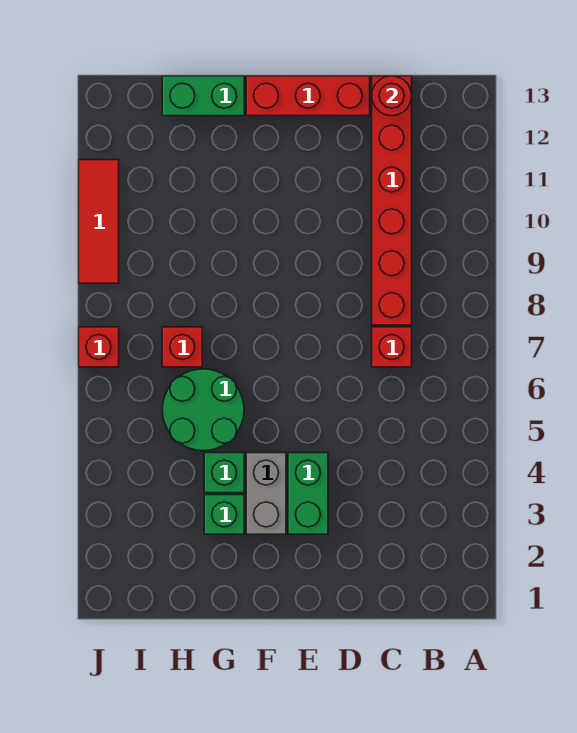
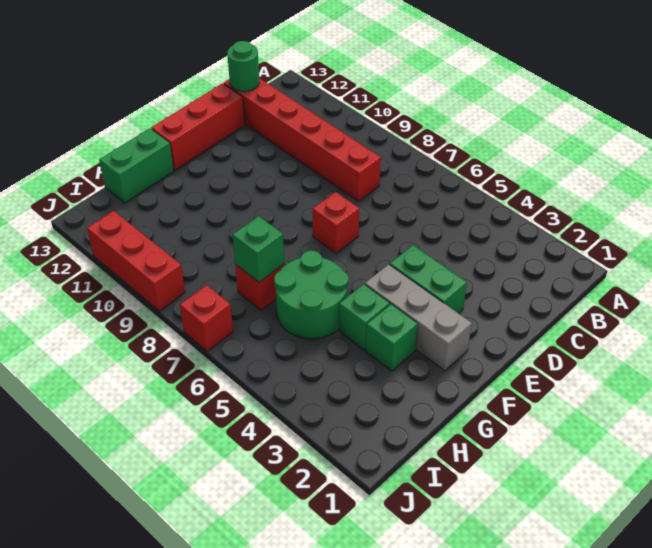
red brick C7 level 1 -> red brick E7 level 1
red round brick C13 level 2 -> green round brick C13 level 2
grey brick F3:F4 level 1 -> grey brick F2:F4 level 1
none -> green brick H7 level 2
red tile J9:J11 level 1 -> red brick J9:J11 level 1

